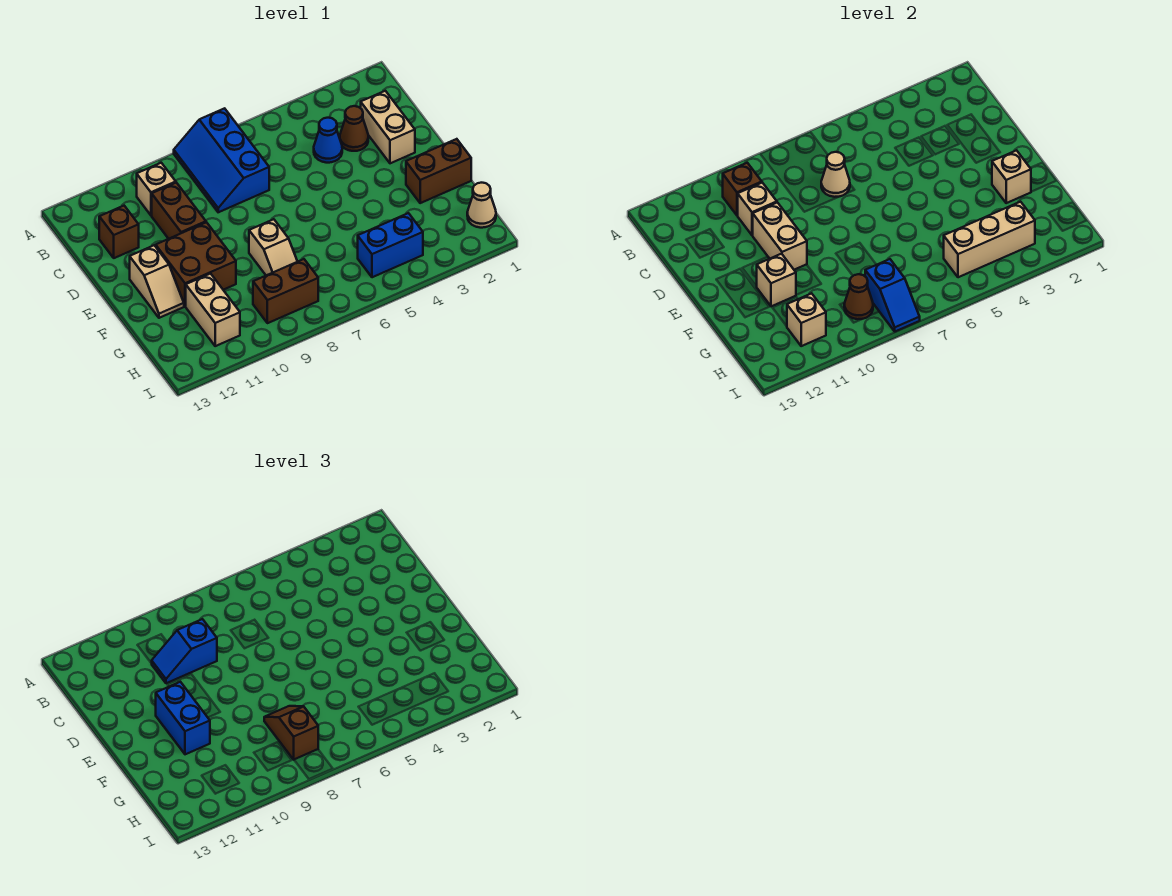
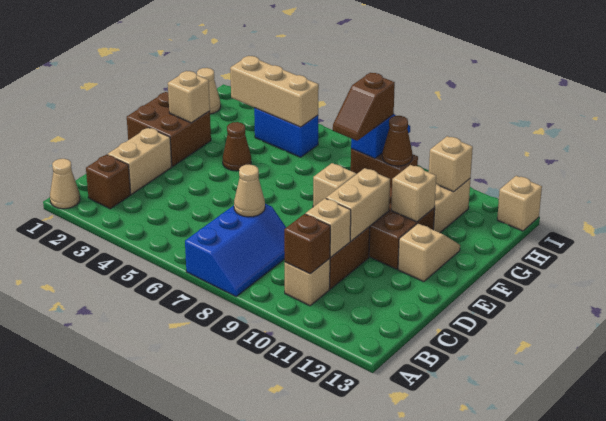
none -> tan cone A1 level 1
brown cone C3 level 1 -> brown cone F4 level 1
blue cone C4 level 1 -> none
blue slope C9:C10 level 3 top 9 -> none
brown brick C12 level 1 -> brown brick B2 level 1
blue brick E11:F11 level 3 -> none
brown brick F1:F2 level 1 -> brown brick E1:F2 level 1
none -> tan brick I13 level 1

